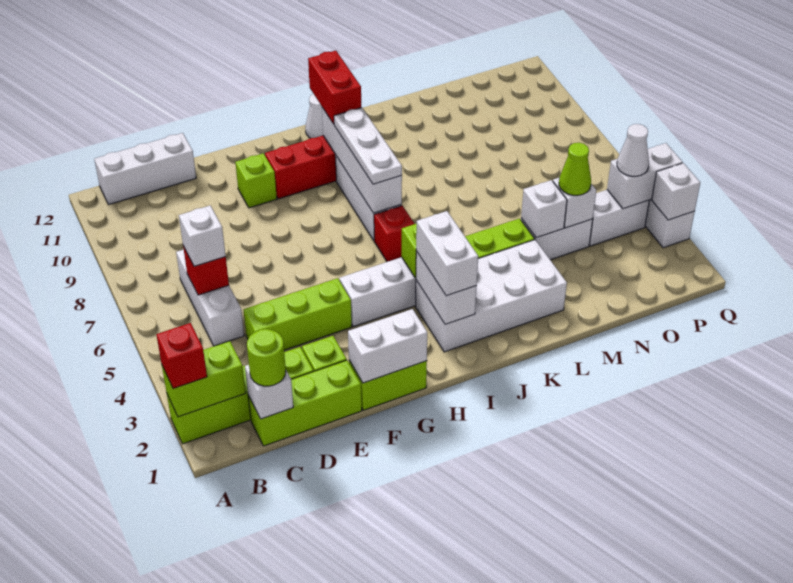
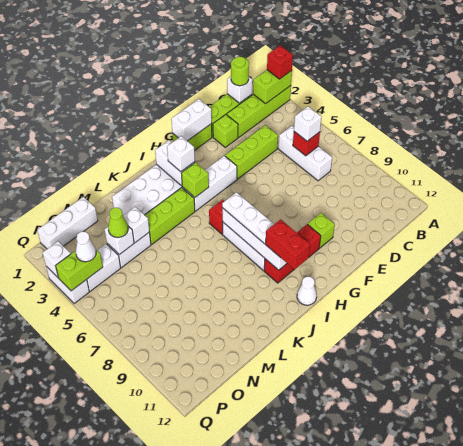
white brick B12:D12 level 1 -> white brick N1:P1 level 1
white brick I2:I3 level 3 -> white brick I3 level 3
white brick P4:Q4 level 2 -> lime brick P4:Q4 level 2

